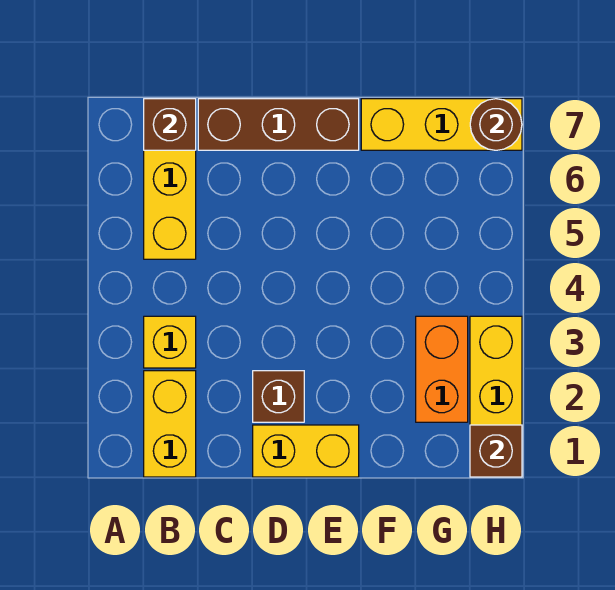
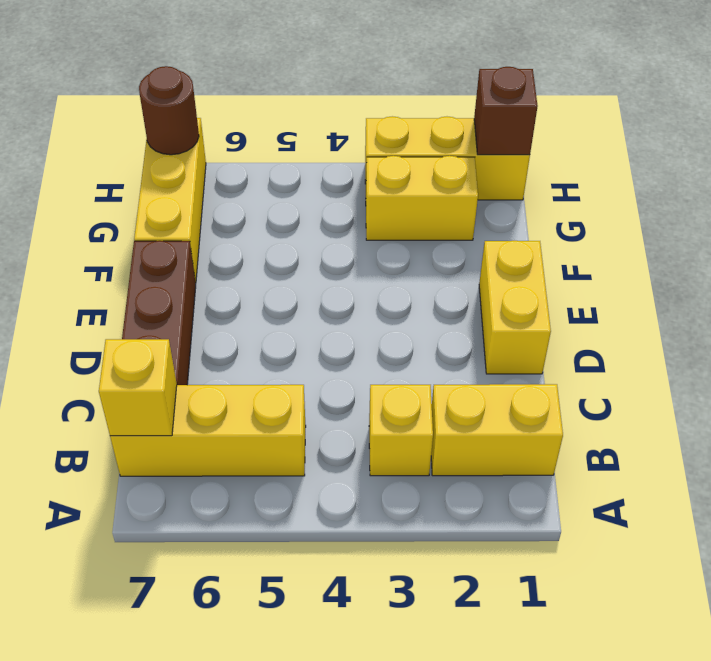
brown brick B7 level 2 -> yellow brick B7 level 2
brown brick D2 level 1 -> none
orange brick G2:G3 level 1 -> yellow brick G2:G3 level 1

